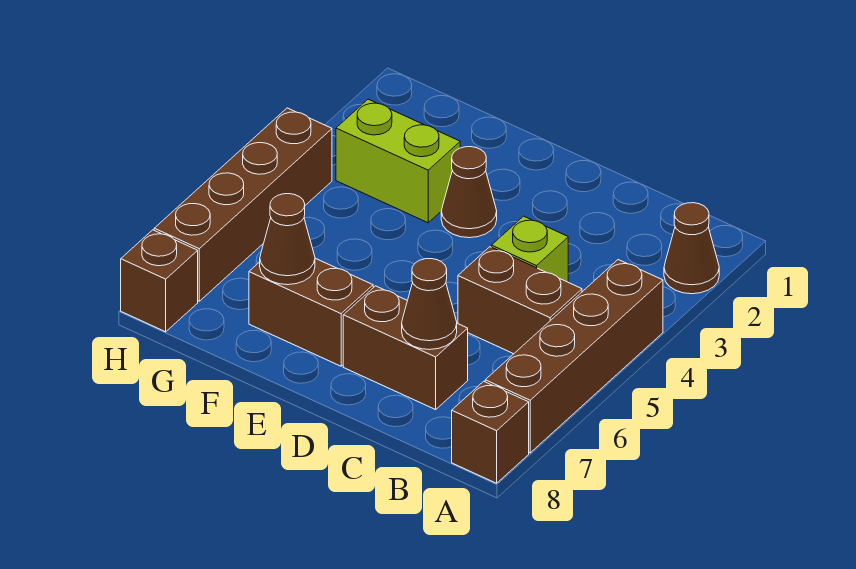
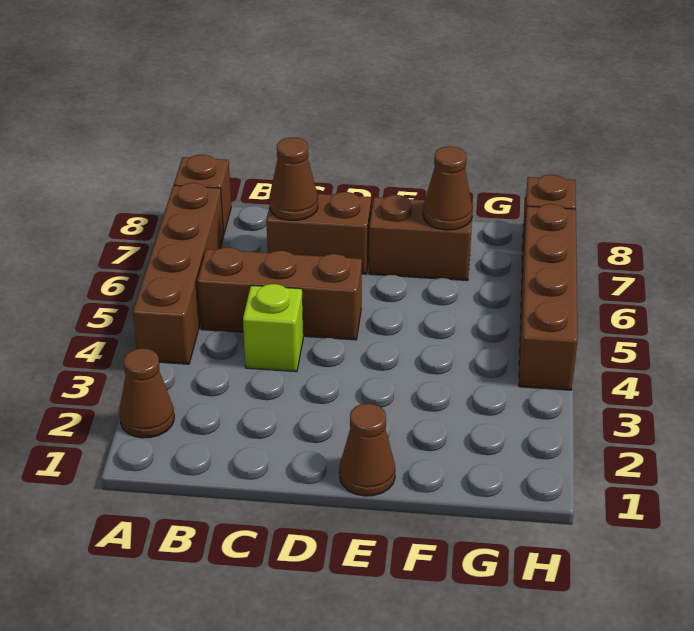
brown brick B5:C5 level 1 -> brown brick B5:D5 level 1
brown cone E3 level 1 -> brown cone E1 level 1
lime brick F3:G3 level 1 -> none

